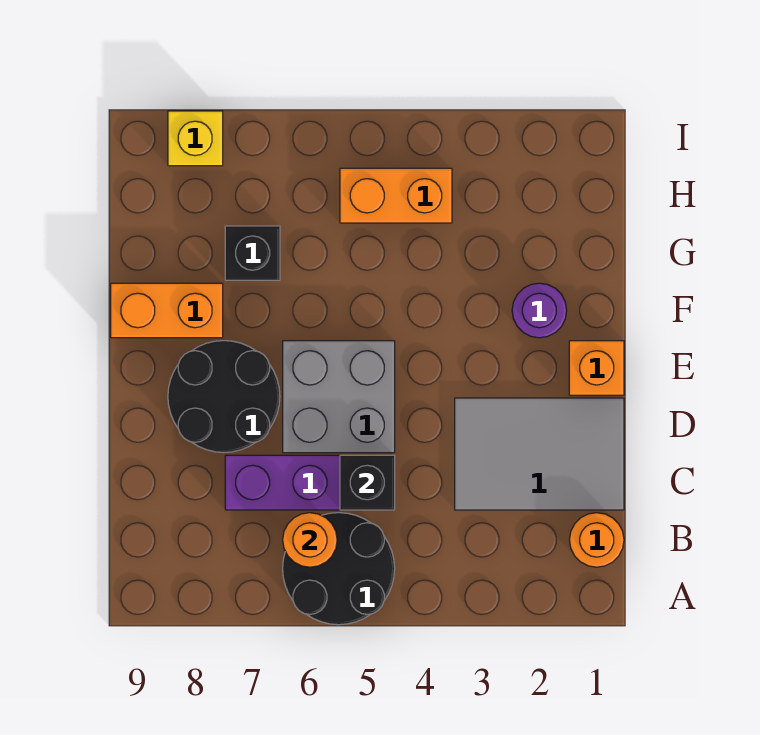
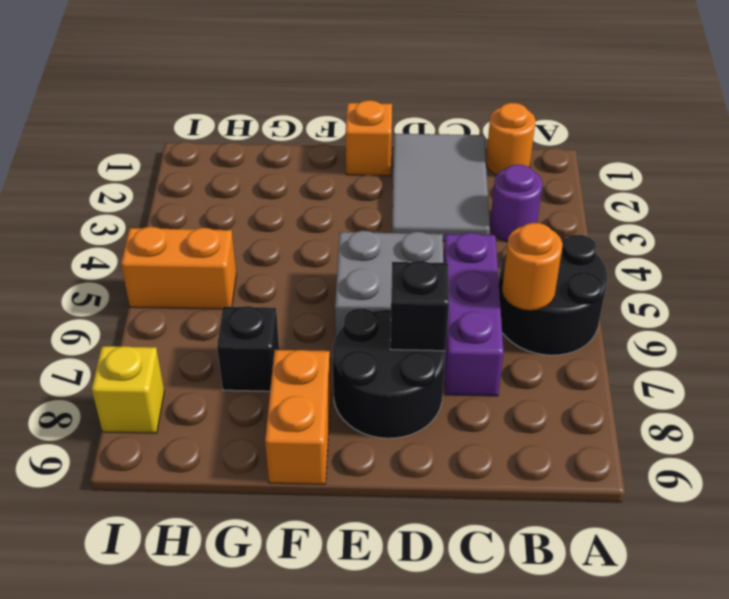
black brick C5 level 2 -> black brick D7 level 2
purple round brick F2 level 1 -> purple round brick B3 level 1
orange brick H4:H5 level 1 -> orange brick H5:I5 level 1

